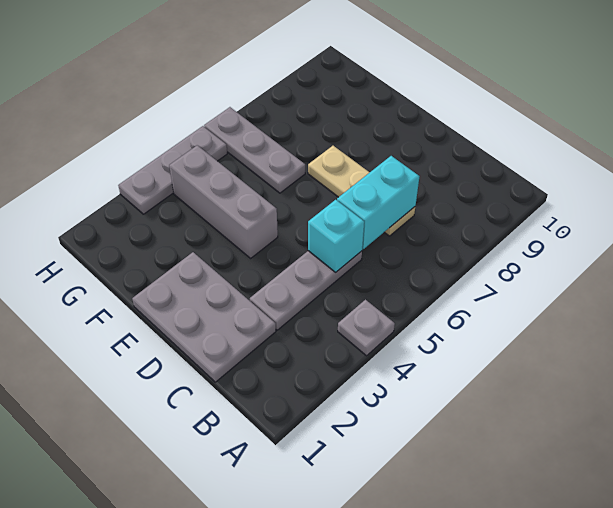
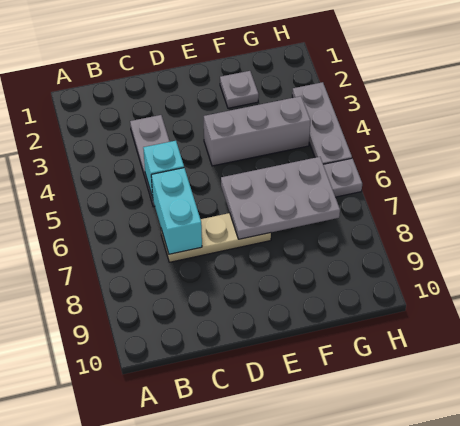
grey plate A4 level 1 -> grey plate F2 level 1
grey plate C1:E2 level 1 -> grey plate E6:G7 level 2

